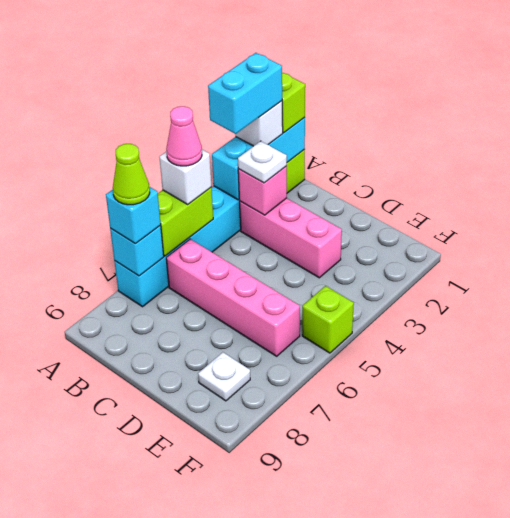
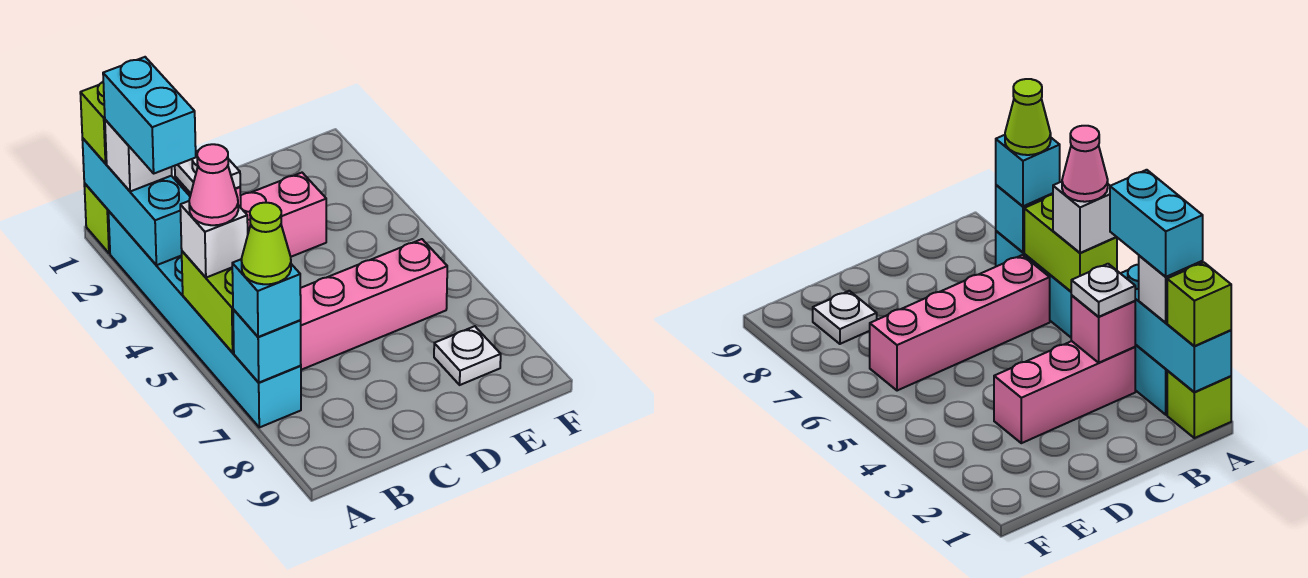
lime brick F5 level 1 -> none

